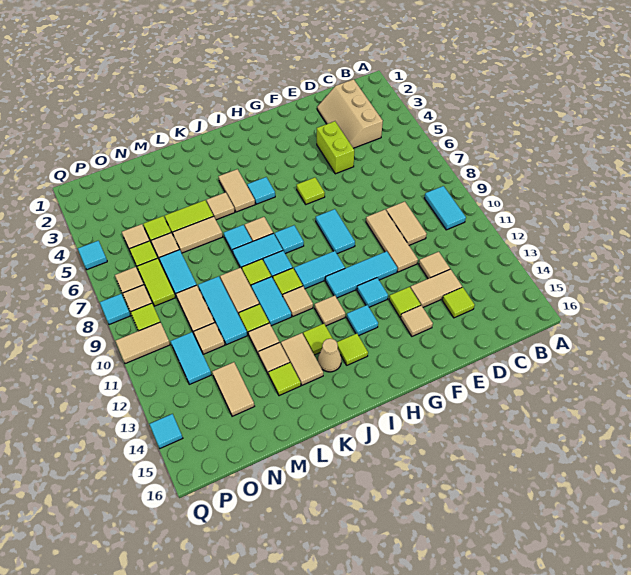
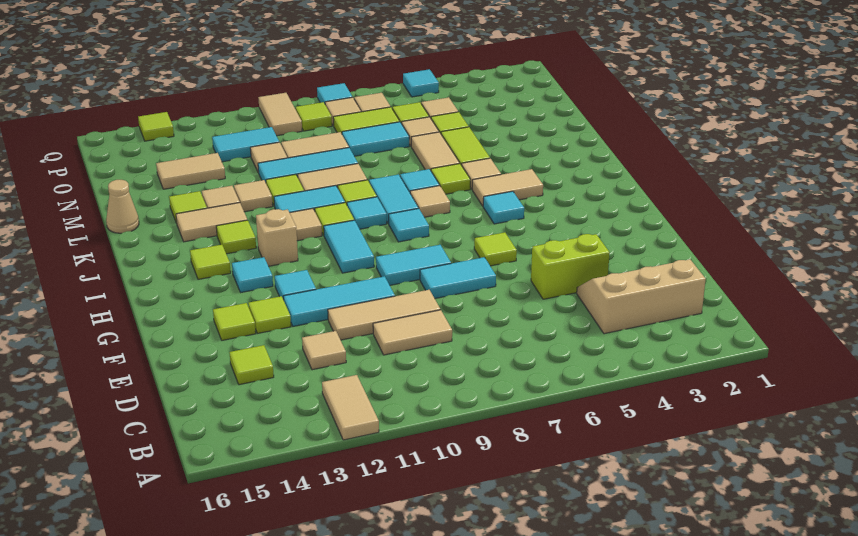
cyan tile B9:B10 level 1 -> cyan tile F7:F8 level 1
tan tile D13:E13 level 1 -> tan tile A12:B12 level 1
cyan tile F11:H11 level 1 -> cyan tile F10:F12 level 1
tan tile F14 level 1 -> lime tile F14 level 1
tan tile I12 level 1 -> tan brick I12 level 1
tan cone J14 level 1 -> tan cone L16 level 1
none -> lime tile K6 level 1
cyan tile Q14 level 1 -> lime tile Q14 level 1

